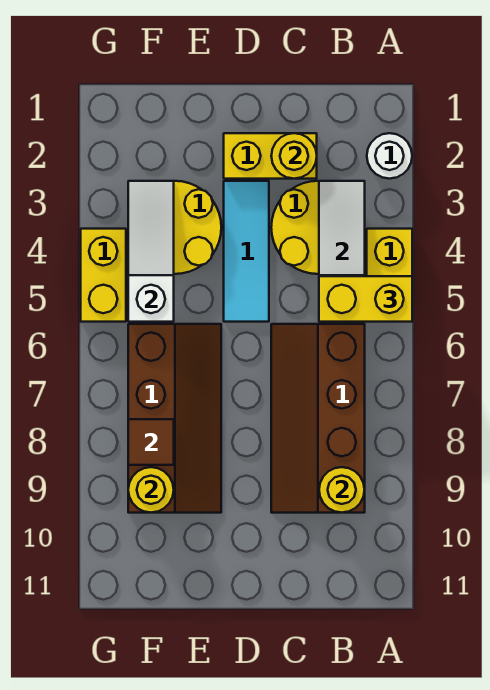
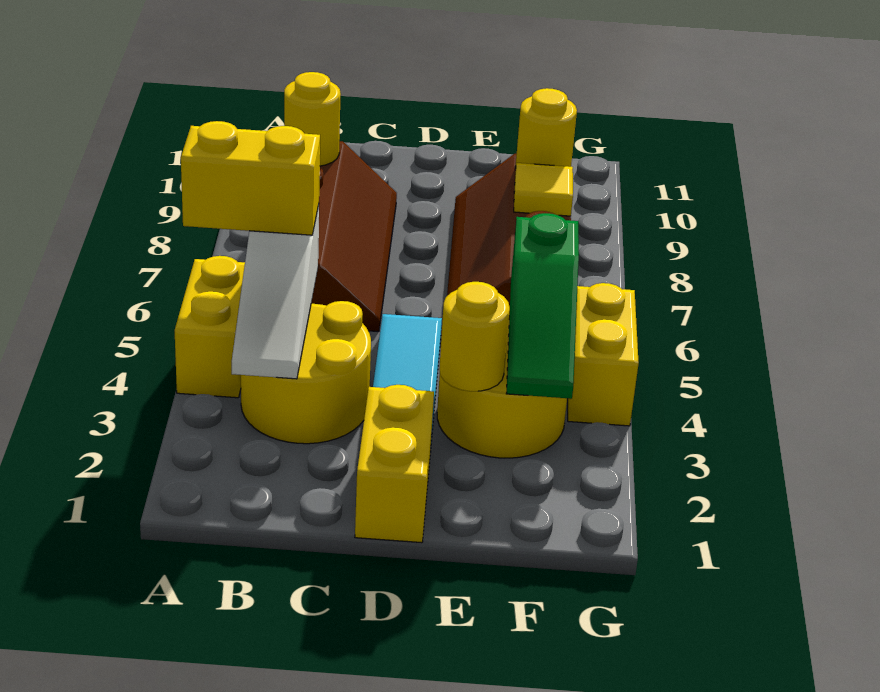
white round brick A2 level 1 -> none
yellow brick C2:D2 level 1 -> yellow brick D1:D2 level 1
yellow round brick C2 level 2 -> yellow round brick E3 level 2
white slope F3:F5 level 2 top 5 -> green slope F3:F5 level 2 top 5
brown tile F8 level 2 -> yellow tile F8 level 2

